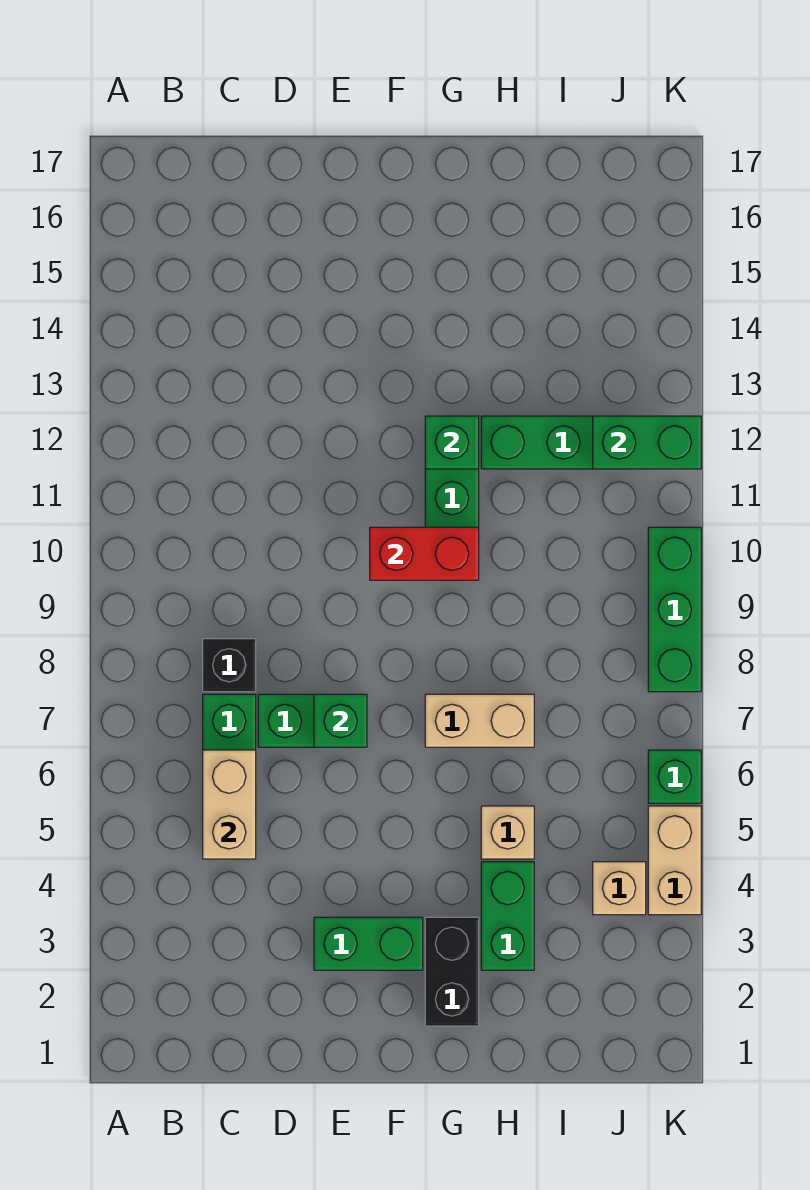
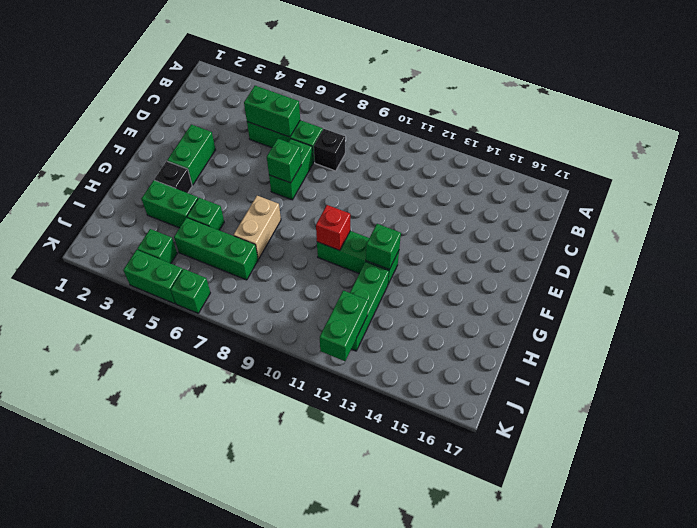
tan brick C5:C6 level 2 -> green brick C5:C6 level 2
red brick F10:G10 level 2 -> red brick G10 level 2
black brick G2:G3 level 1 -> black brick G3 level 1
tan brick H5 level 1 -> green brick H5 level 1
tan brick J4 level 1 -> green brick J4 level 1
tan brick K4:K5 level 1 -> green brick K4:K5 level 1
green brick K8:K10 level 1 -> green brick I5:I7 level 1

